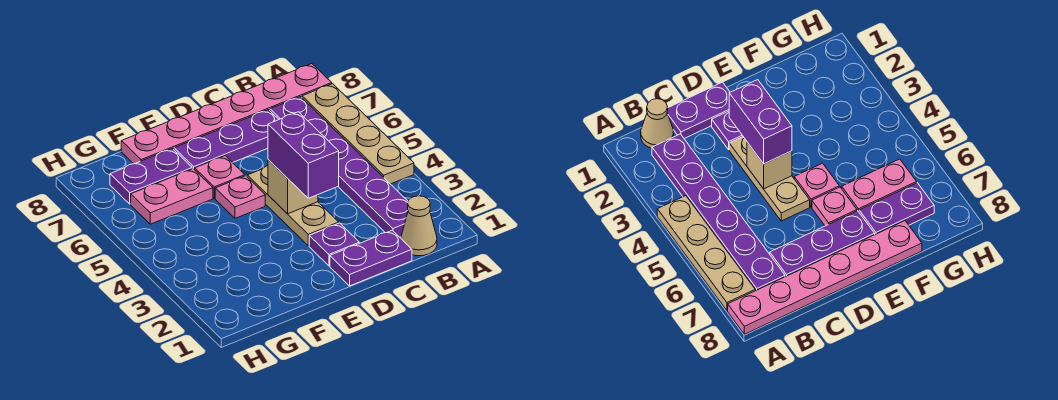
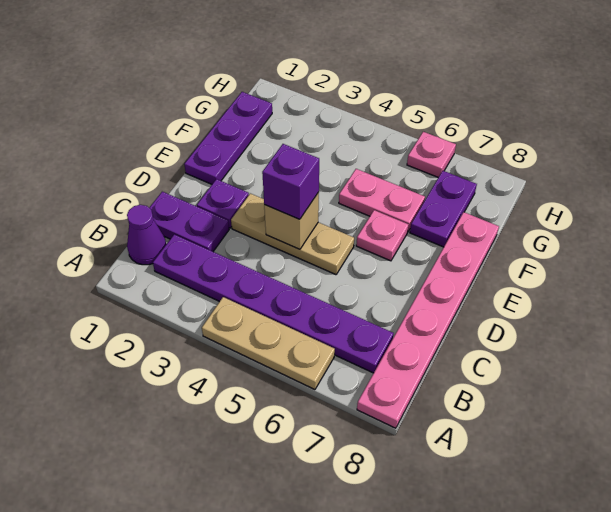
tan plate A4:A7 level 1 -> tan plate A4:A6 level 1
tan cone B1 level 1 -> purple cone B1 level 1
purple plate C1:D1 level 1 -> purple plate C1:C2 level 1
purple plate C7:E7 level 1 -> purple plate E1:G1 level 1
purple brick D3:D4 level 3 -> purple brick D4 level 3
pink plate E5 level 1 -> pink plate H6 level 1
pink plate F6:G6 level 1 -> pink plate F5:F6 level 1

